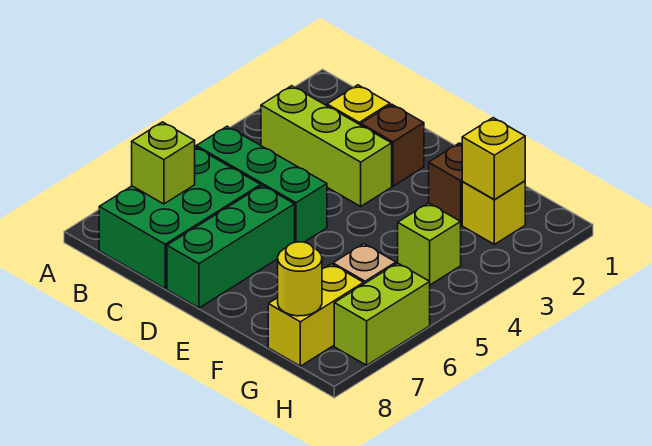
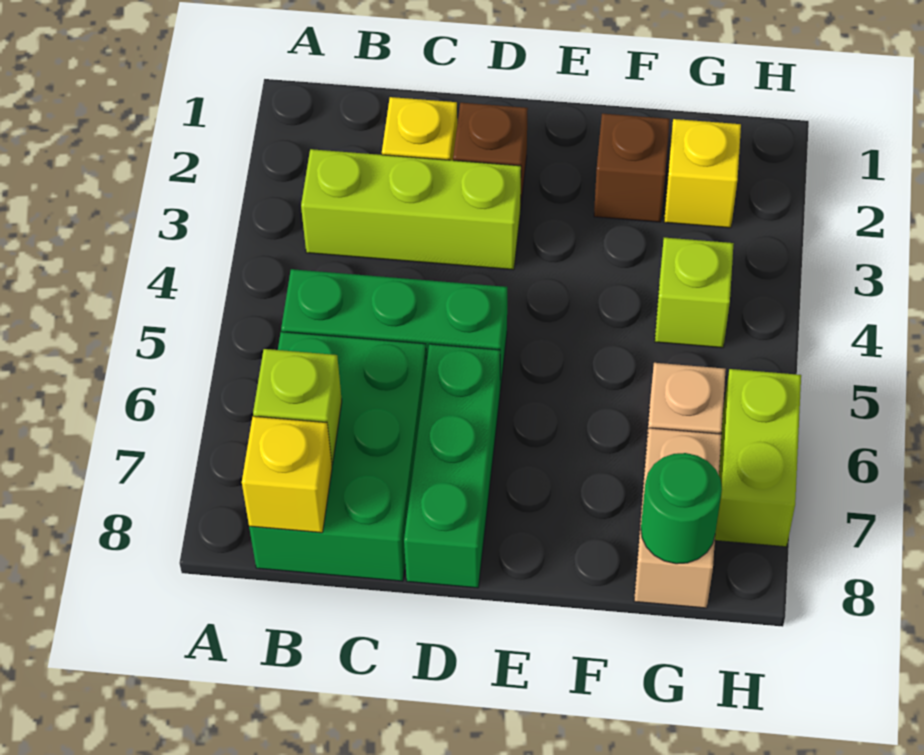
yellow brick G2 level 2 -> yellow brick B8 level 2
yellow brick G7:G8 level 1 -> tan brick G7:G8 level 1
yellow round brick G8 level 2 -> green round brick G8 level 2

